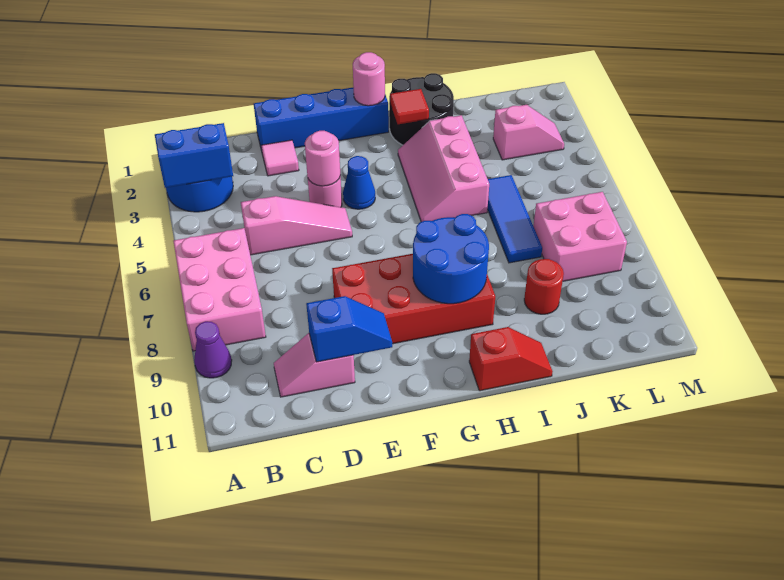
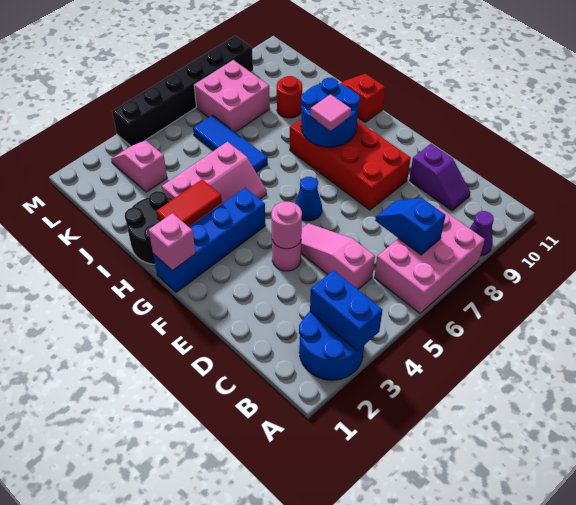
pink slope C10:D10 level 1 top D -> purple slope C10:D10 level 1 top D
blue brick D1:G1 level 1 -> blue brick G1:G4 level 1
pink tile D2 level 1 -> pink tile G8 level 3
blue slope D10:E10 level 2 top D -> blue slope B7:C7 level 2 top B
blue cone F4 level 1 -> blue cone F6 level 1
pink round brick G1 level 2 -> pink brick G1 level 2
red tile H2 level 2 -> red tile H2:H3 level 2
blue tile J5:J7 level 1 -> blue tile I6:K6 level 1
none -> black brick M4:M9 level 1

